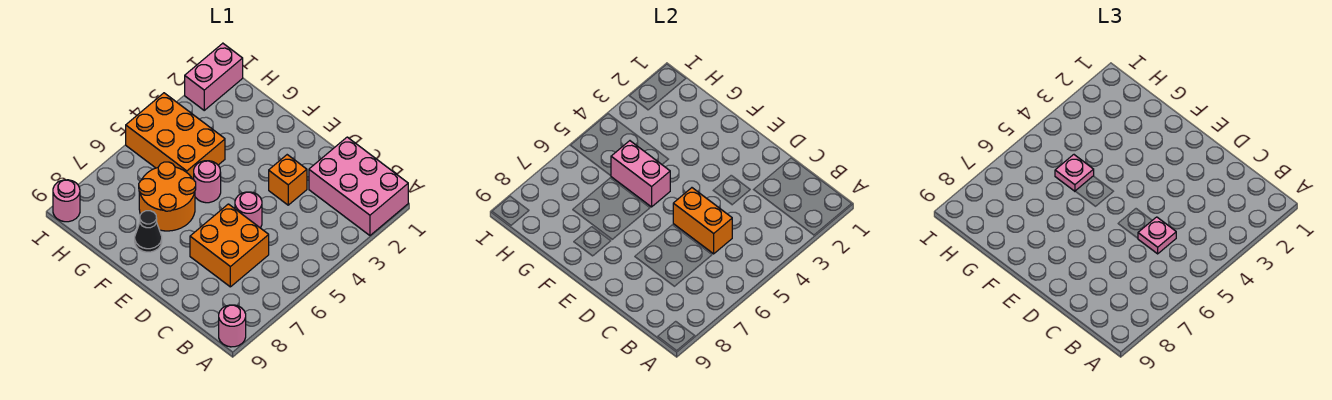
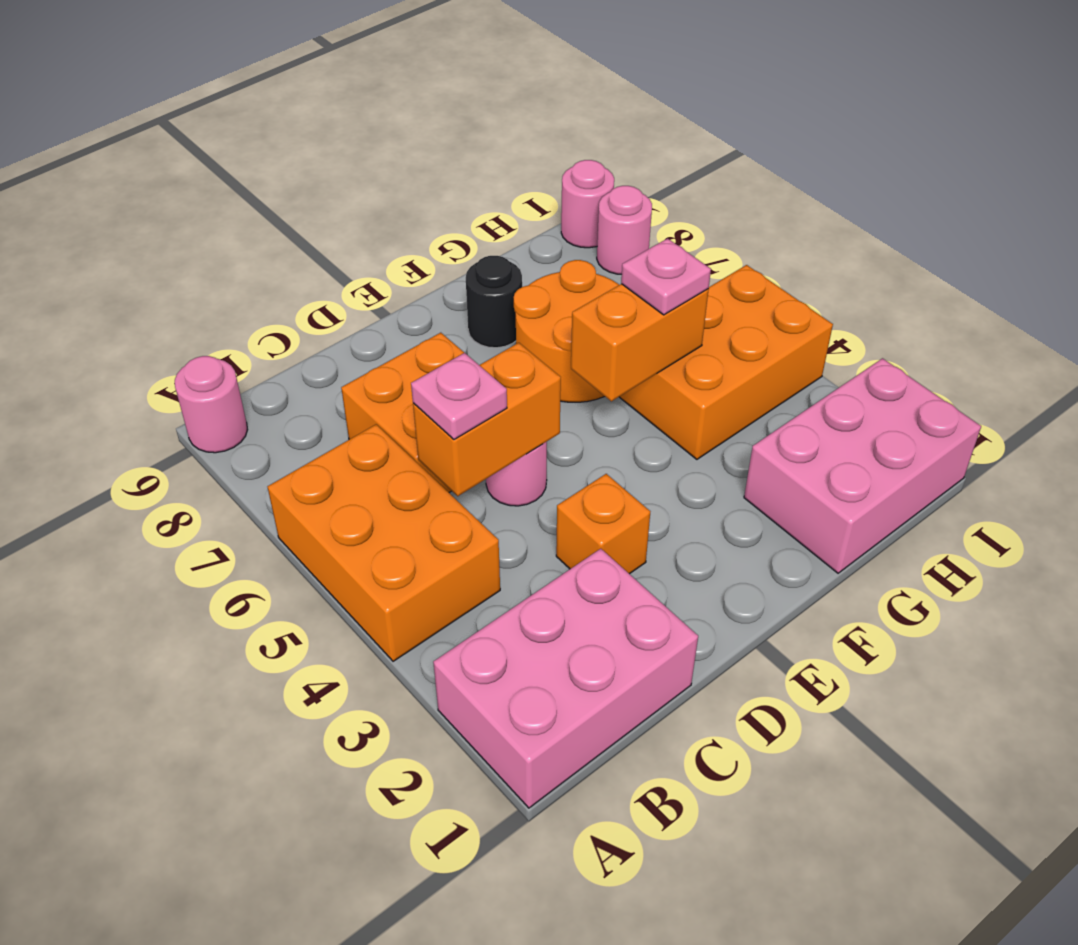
none -> orange brick A4:B6 level 1
pink round brick F5 level 1 -> pink round brick I8 level 1
pink brick F5:G5 level 2 -> orange brick F5:G5 level 2
black cone F8 level 1 -> black round brick F8 level 1
pink brick I1:I2 level 1 -> pink brick G1:I2 level 1

